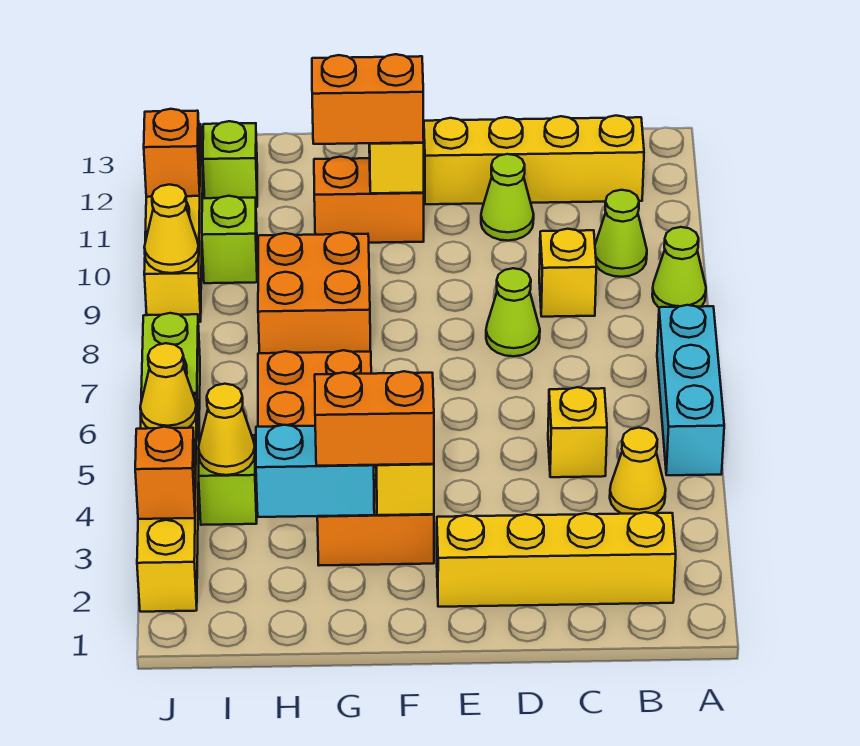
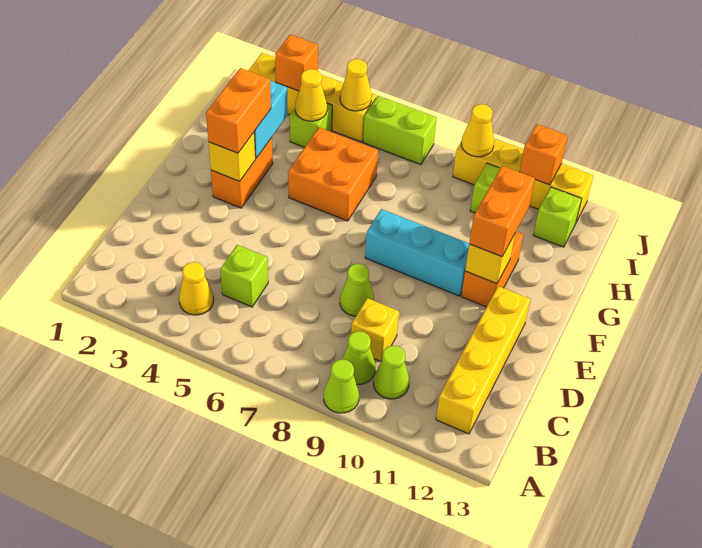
cyan brick A5:A7 level 1 -> cyan brick F8:F10 level 1
yellow brick B2:E2 level 1 -> none
yellow brick C5 level 1 -> lime brick C5 level 1
lime cone D11 level 1 -> lime cone B9 level 1
orange brick G8:H9 level 1 -> none

